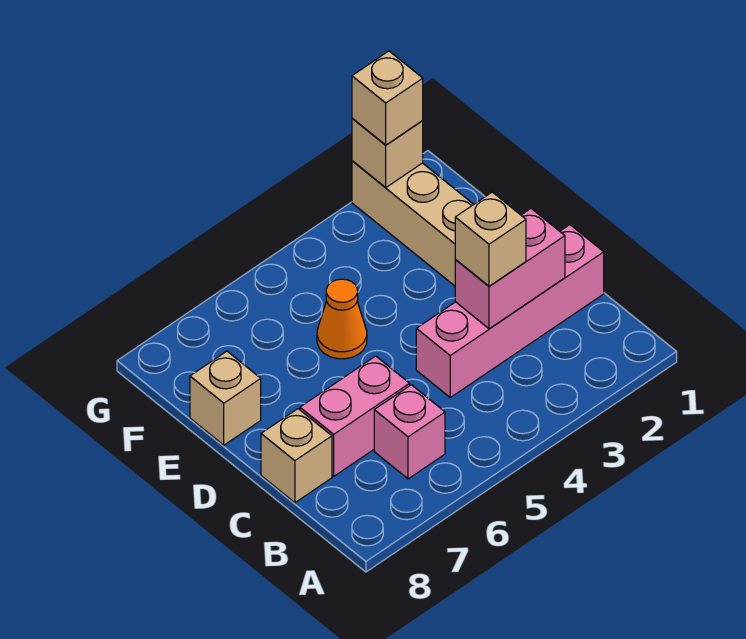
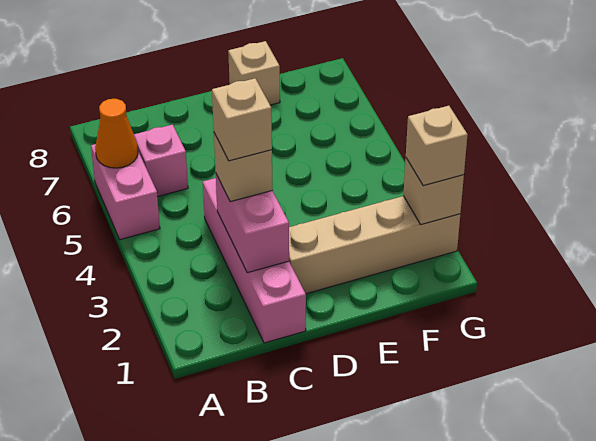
pink brick C6:C7 level 1 -> pink brick A5:A6 level 1
tan brick C8 level 1 -> tan brick C3 level 4
orange cone E5 level 1 -> orange cone A6 level 2

